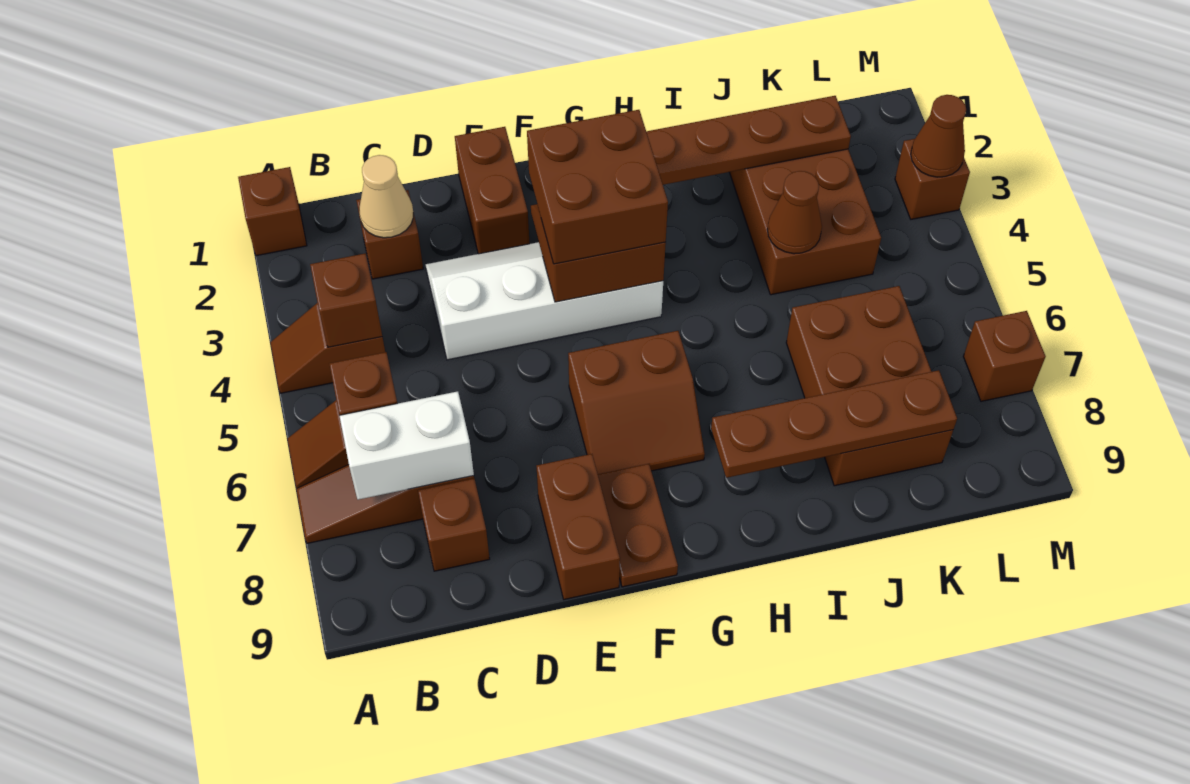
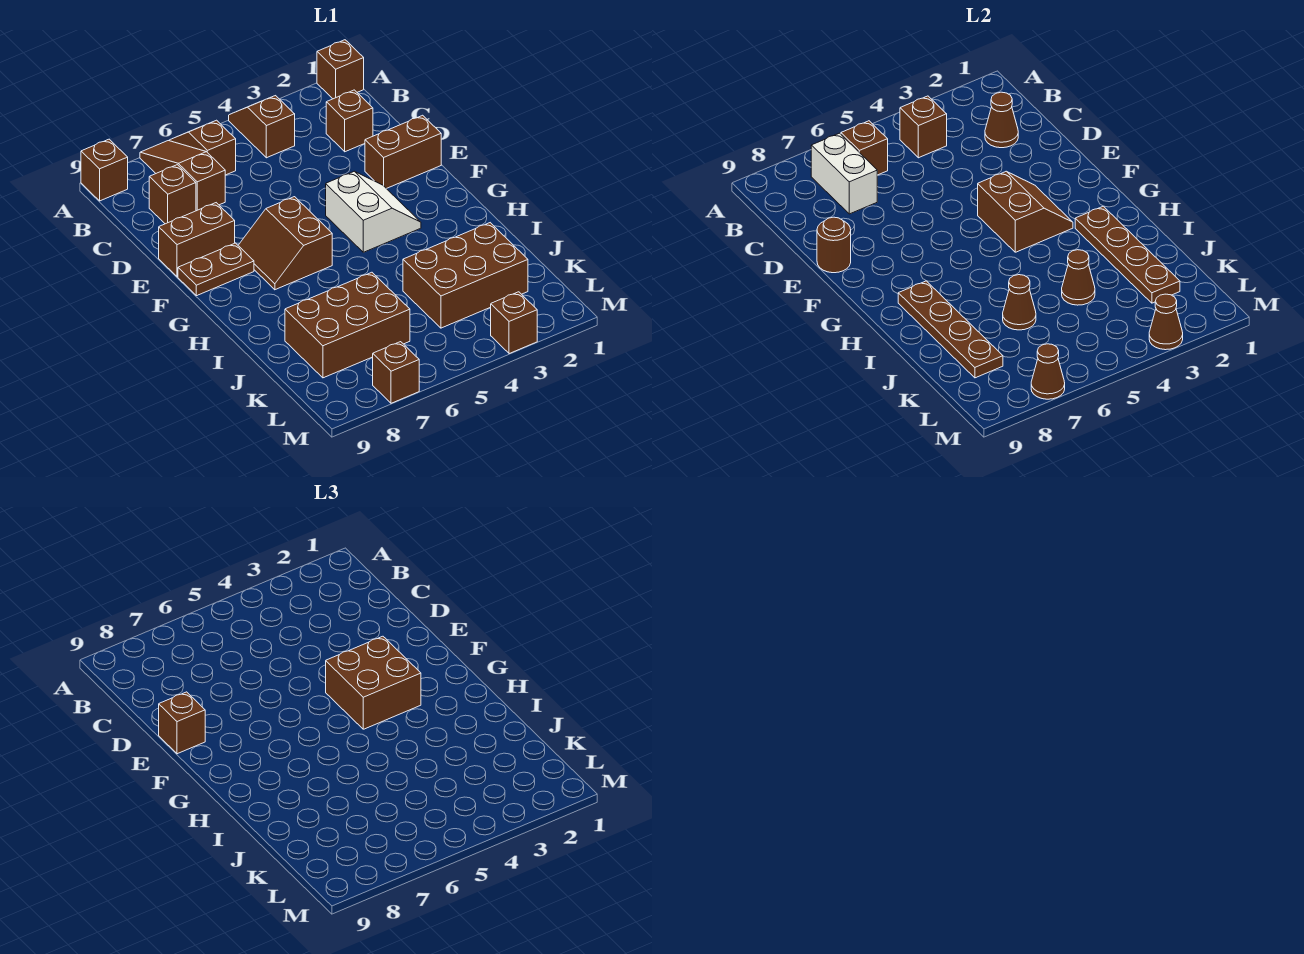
none -> brown brick A9 level 1
tan cone C2 level 2 -> brown cone C2 level 2
white slope D3:G4 level 1 top 4 -> white slope F3:G4 level 1 top 4
none -> brown round brick E9 level 2
none -> brown brick E9 level 3
none -> brown cone J6 level 2
none -> brown cone M7 level 2

